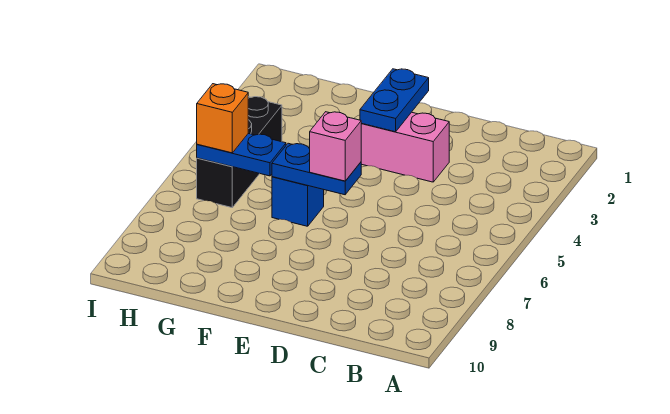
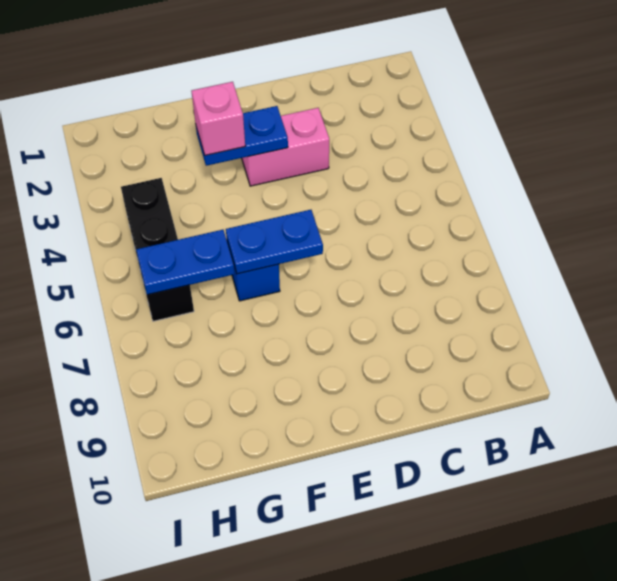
blue plate E2:E3 level 2 -> blue plate E3:F3 level 2
pink brick E6 level 3 -> pink brick F3 level 3
orange brick H6 level 3 -> none

